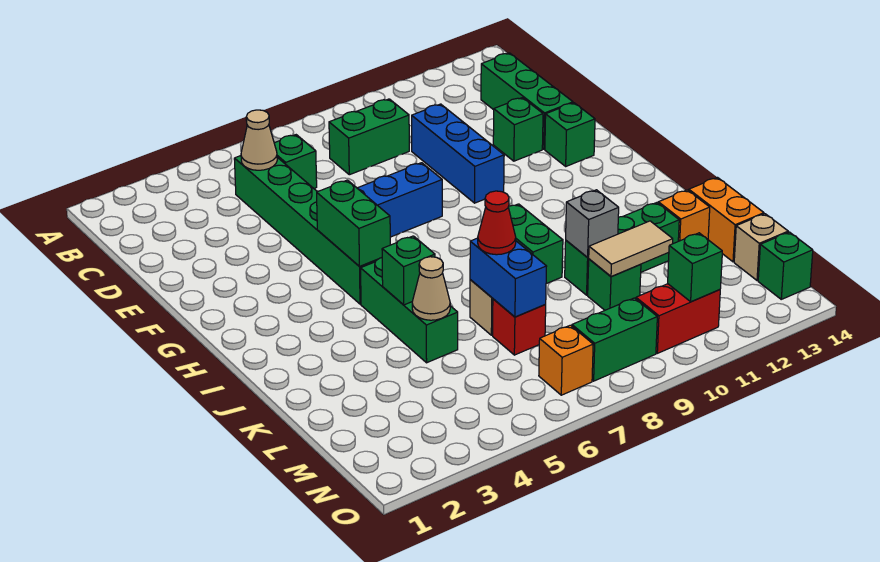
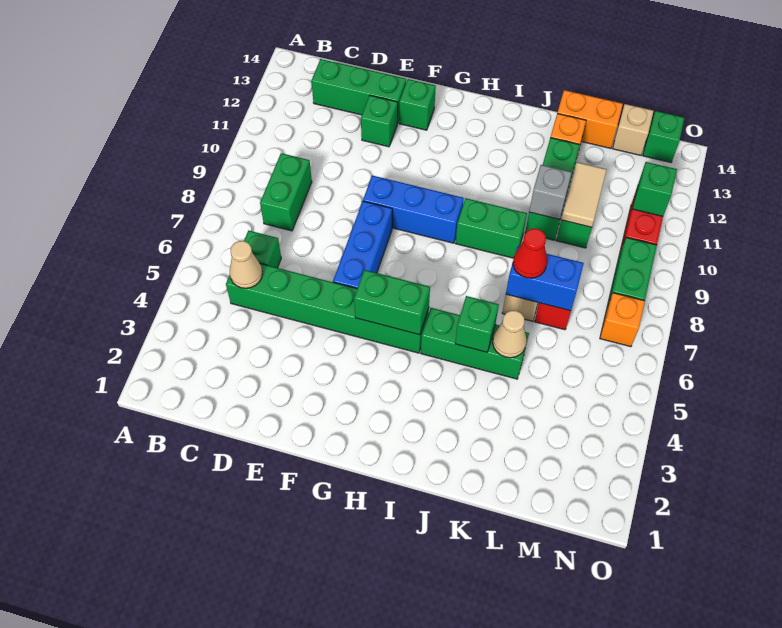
blue brick D10:F10 level 1 -> blue brick F9:H9 level 1

